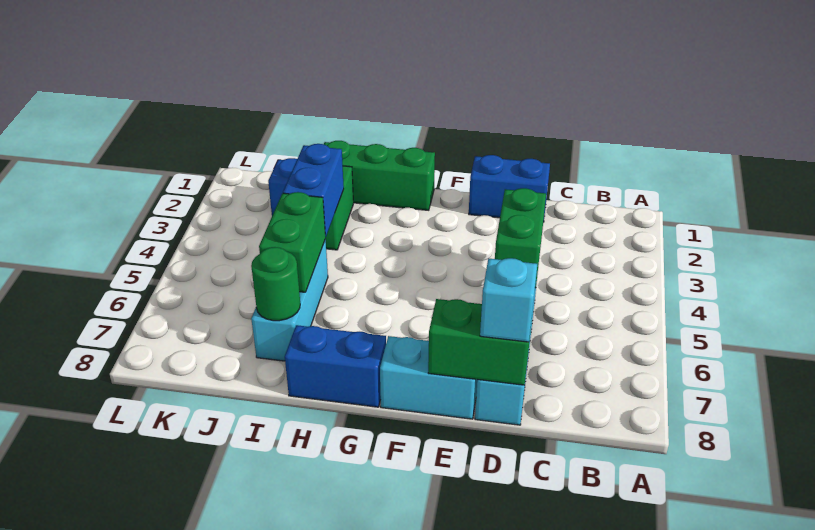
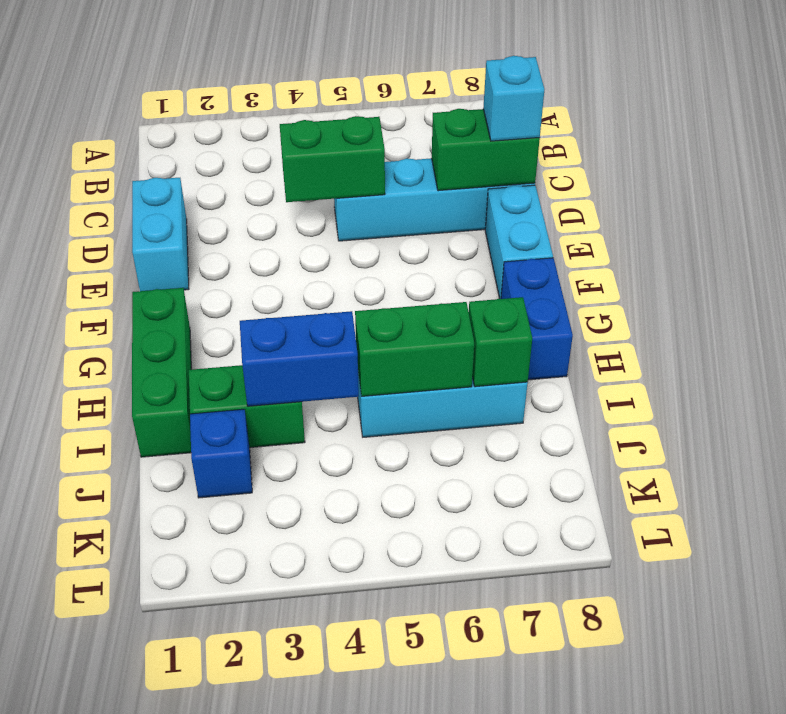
blue brick D1:E1 level 1 -> cyan brick D1:E1 level 1
green brick D8:E8 level 2 -> green brick D7:D8 level 2
green round brick I7 level 2 -> green brick I7 level 2

